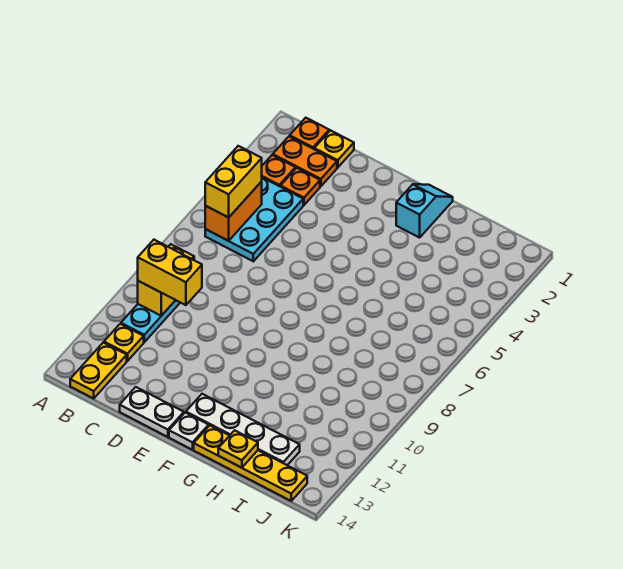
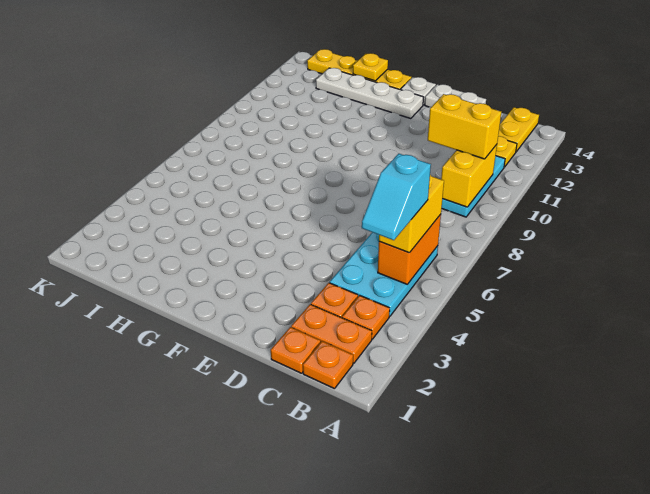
yellow plate C1 level 1 -> orange plate C1 level 1
cyan slope G1:G2 level 1 top 2 -> cyan slope B4:B5 level 4 top 5

